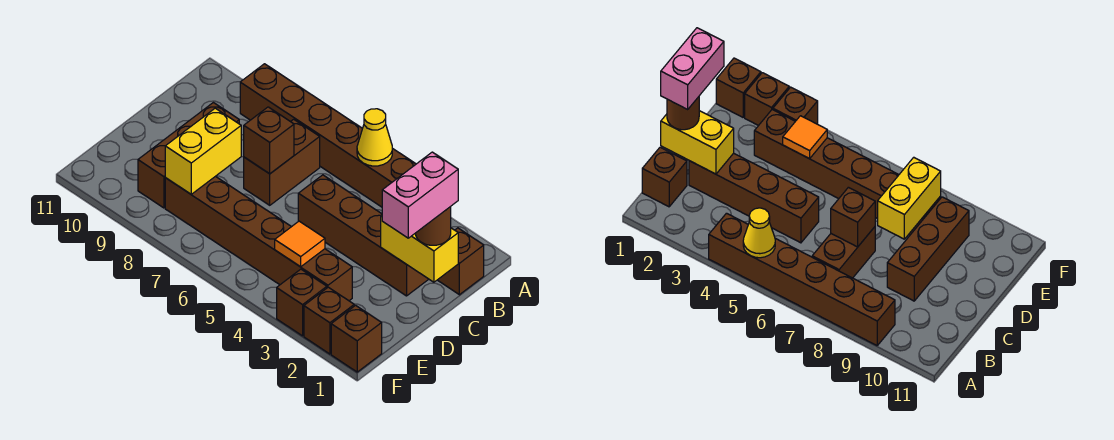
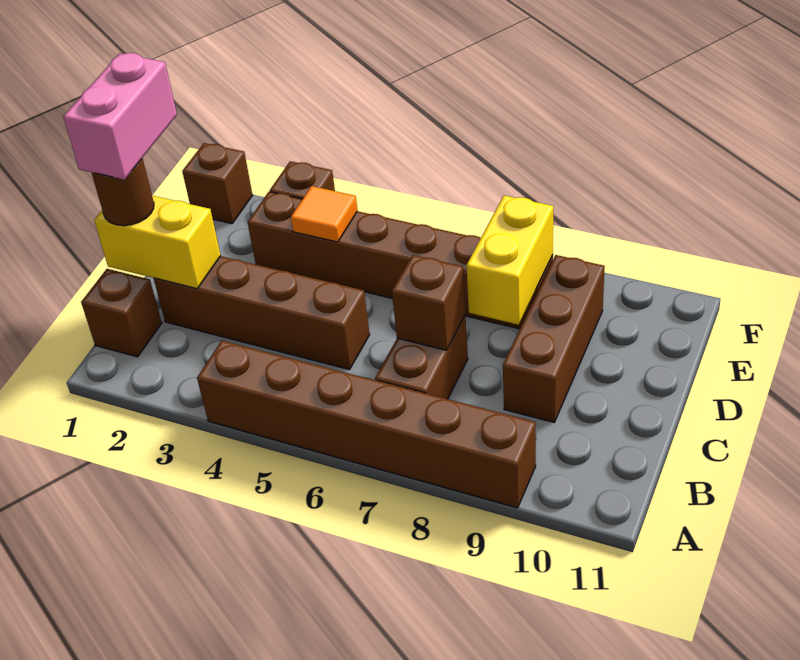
yellow cone A5 level 2 -> none
brown brick F2 level 1 -> none

